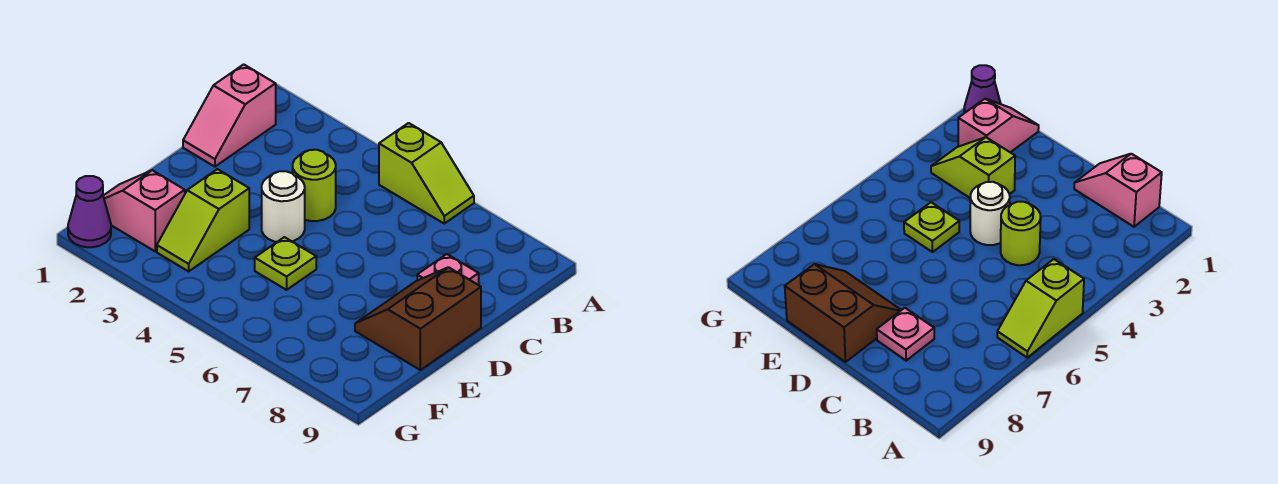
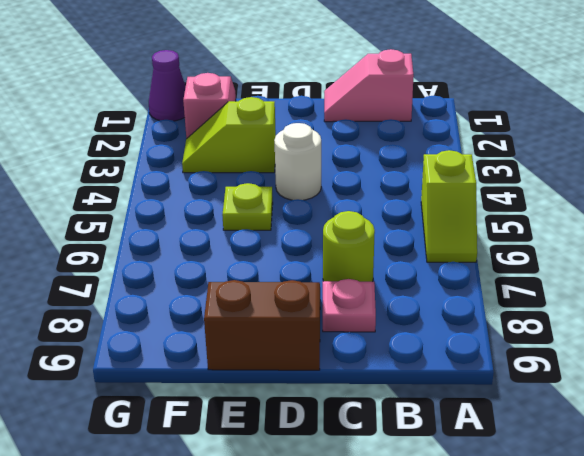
lime round brick C4 level 1 -> lime round brick C7 level 1

